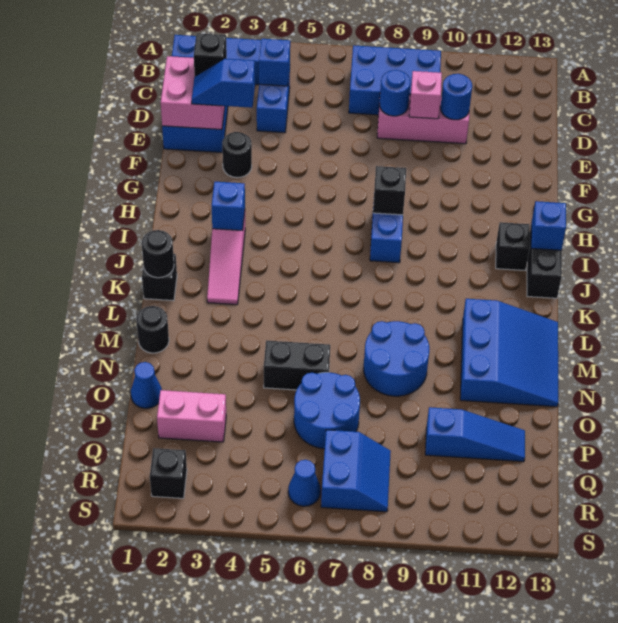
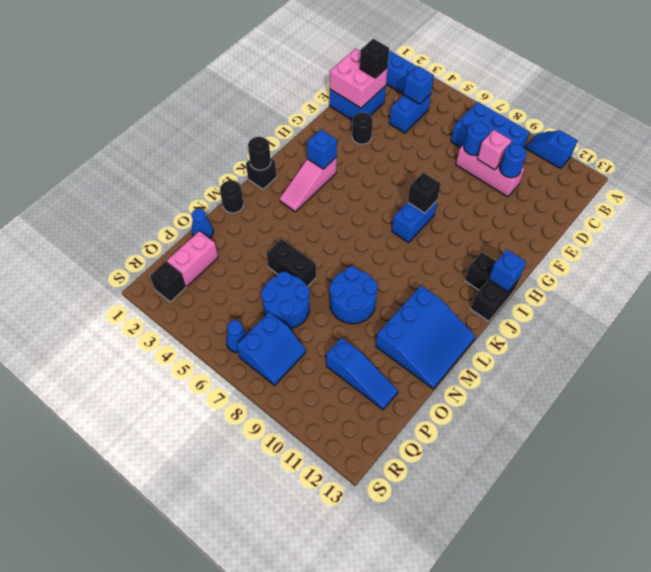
blue slope E2:E3 level 3 top 3 -> blue slope A10:A11 level 1 top 11
pink brick P2:P3 level 1 -> pink brick P2:Q2 level 1

